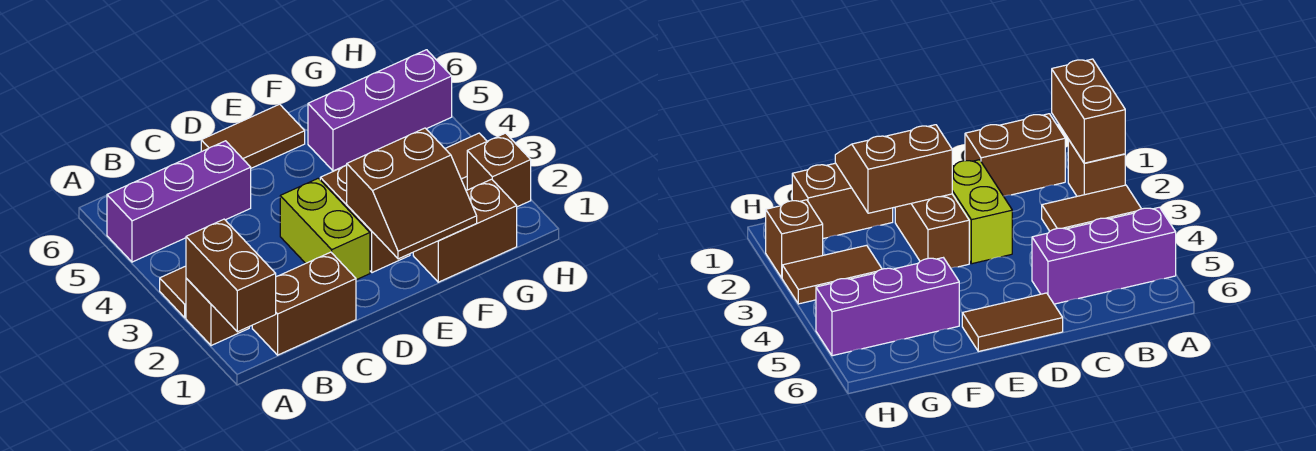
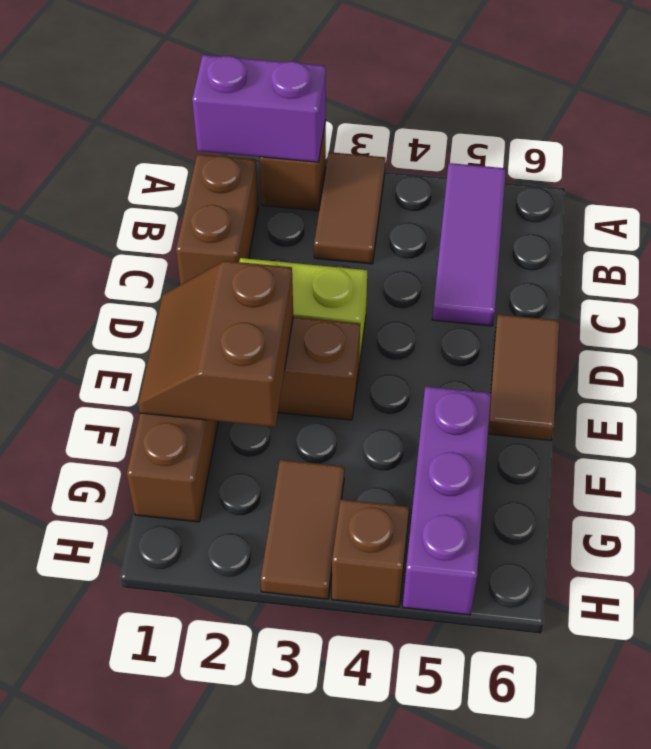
brown brick A1:A2 level 2 -> purple brick A1:A2 level 2
purple brick A5:C5 level 1 -> purple tile A5:C5 level 1
brown brick H2 level 1 -> brown brick H4 level 1

